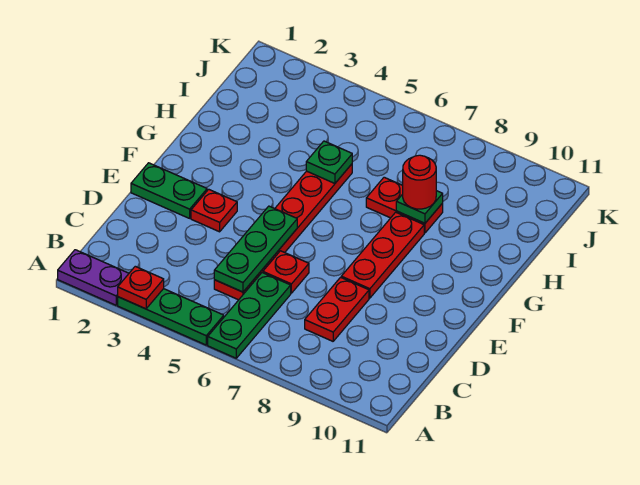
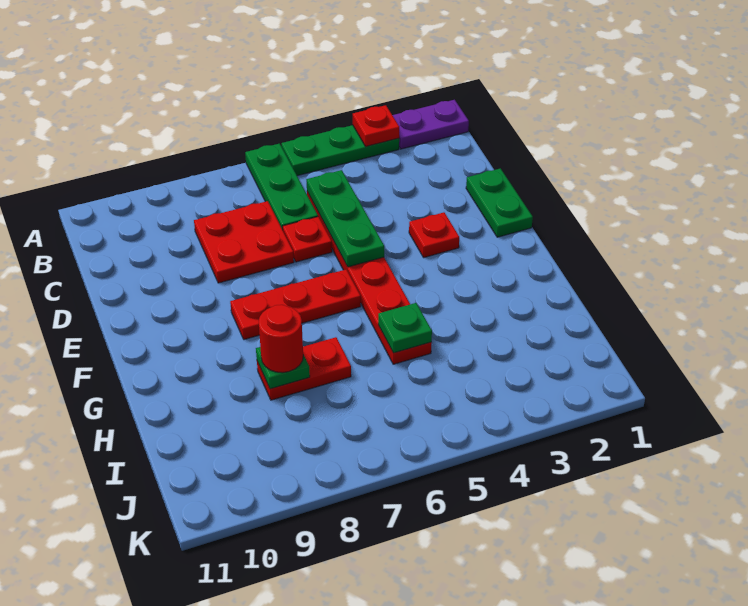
red plate C8:D8 level 1 -> red plate C7:D8 level 1
green plate E1:E2 level 1 -> green plate D1:E1 level 1
red plate E8:G8 level 1 -> red plate F6:F8 level 1

